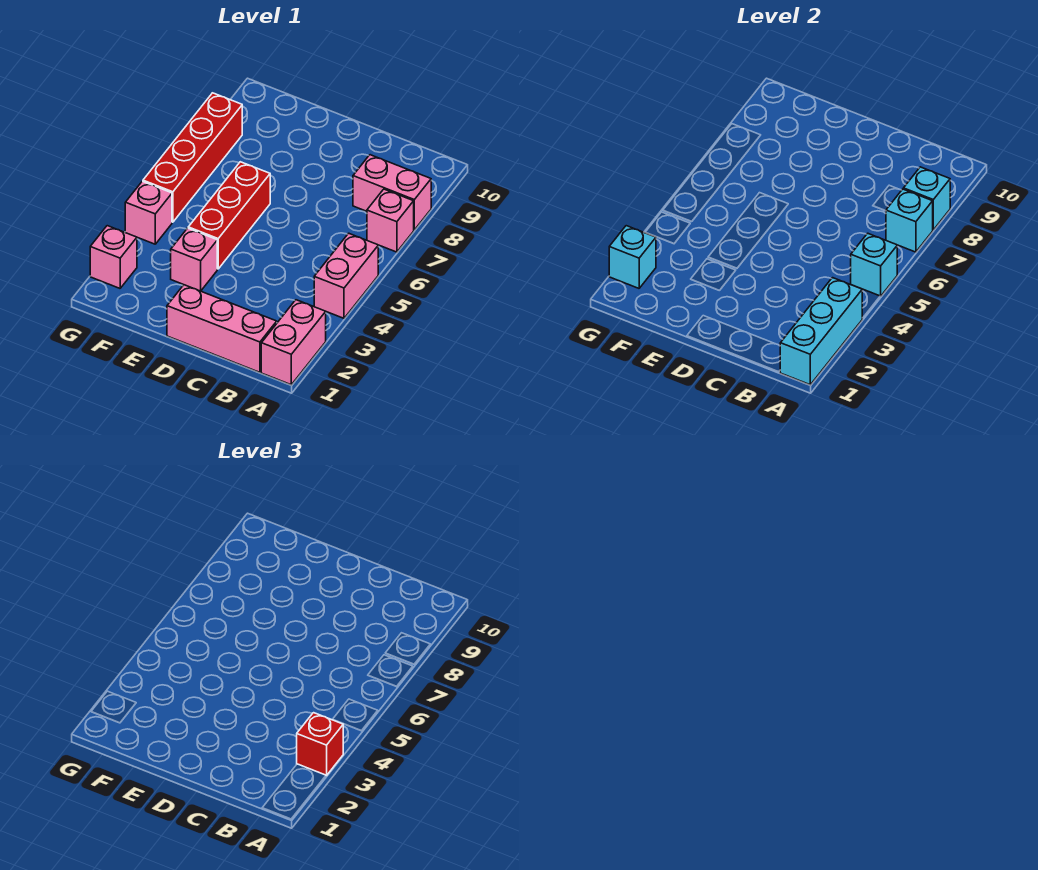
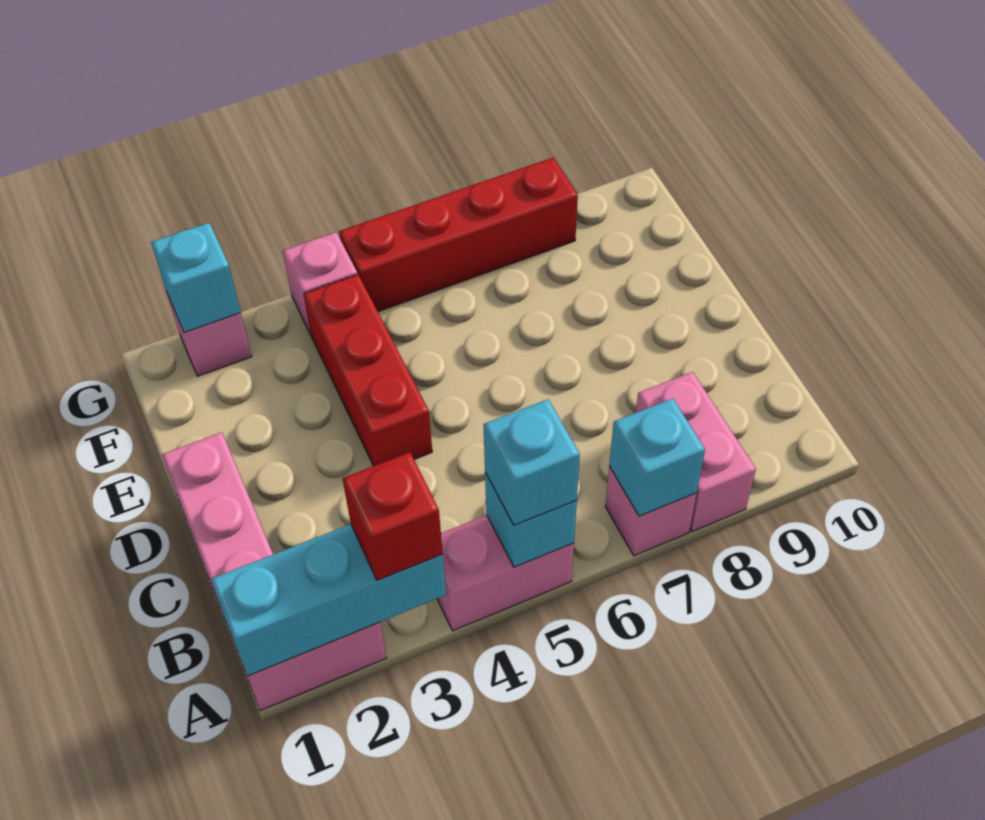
cyan brick A8 level 2 -> cyan brick A5 level 3
pink brick E3 level 1 -> none
red brick E4:E6 level 1 -> red brick D4:F4 level 1

